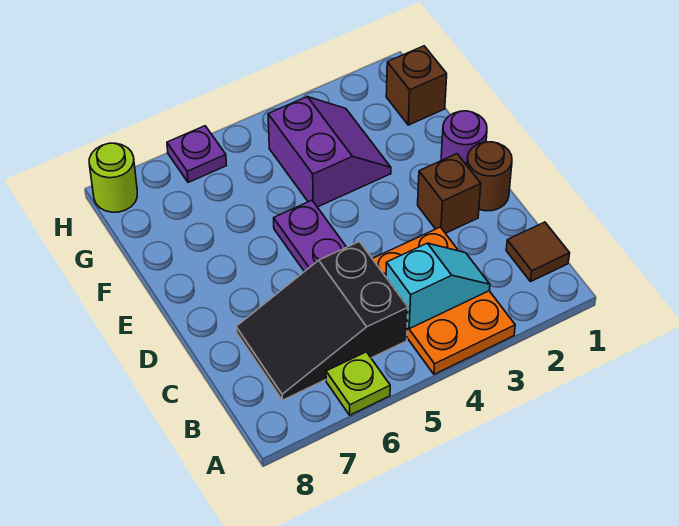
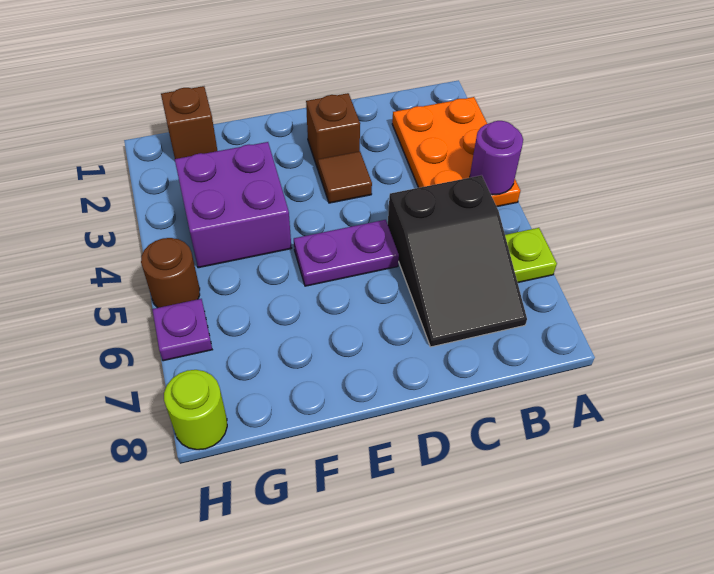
orange plate A3:C4 level 1 -> orange plate A2:B4 level 1
brown tile B1 level 1 -> brown tile D3 level 1
cyan slope B3:B4 level 2 top 4 -> none
brown round brick D1 level 1 -> brown round brick H5 level 1
purple round brick E1 level 1 -> purple round brick A4 level 2
purple slope F3:G4 level 1 top 4 -> purple brick F3:G4 level 1

